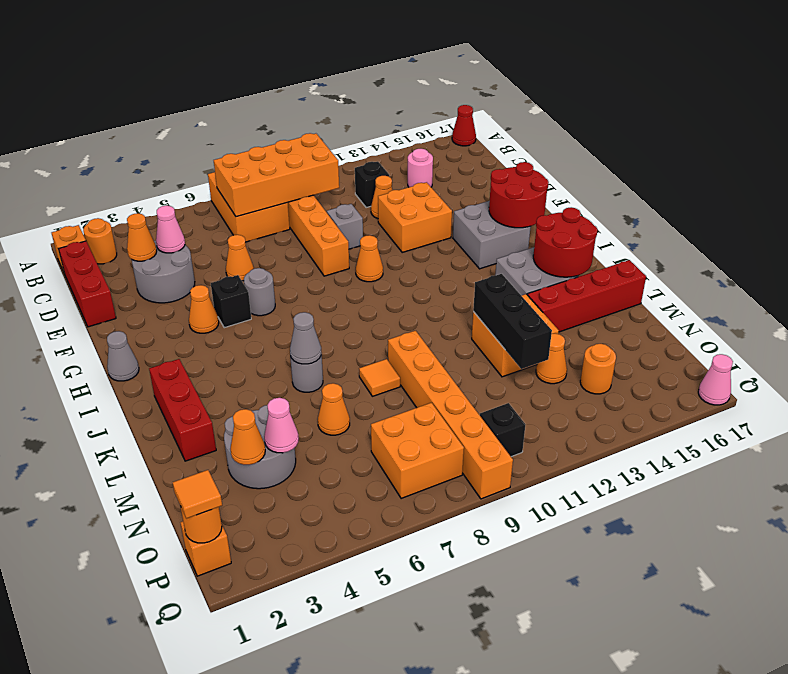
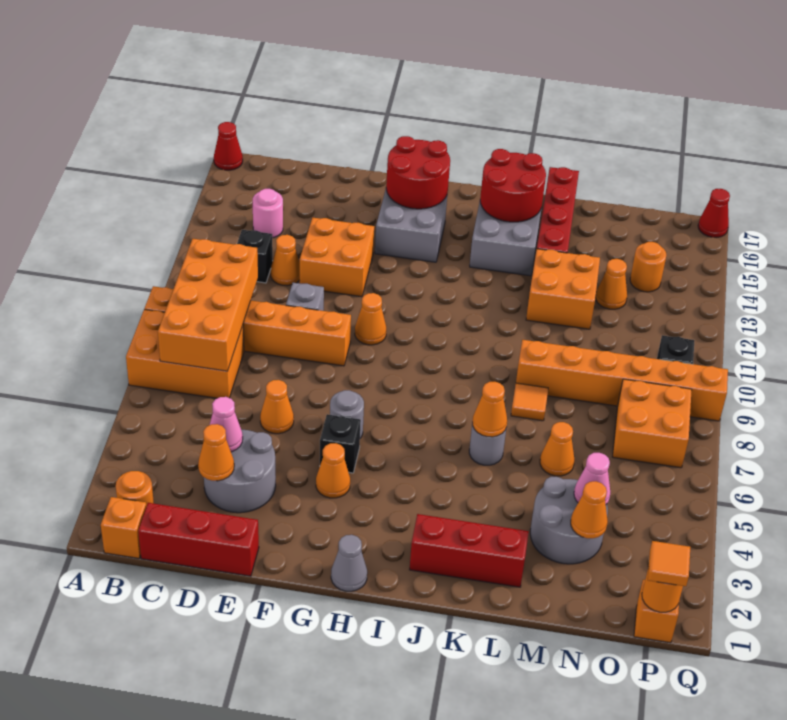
grey cone K6 level 2 -> orange cone K6 level 2
black brick L12:N12 level 2 -> none
pink cone Q17 level 1 -> red cone Q17 level 1

